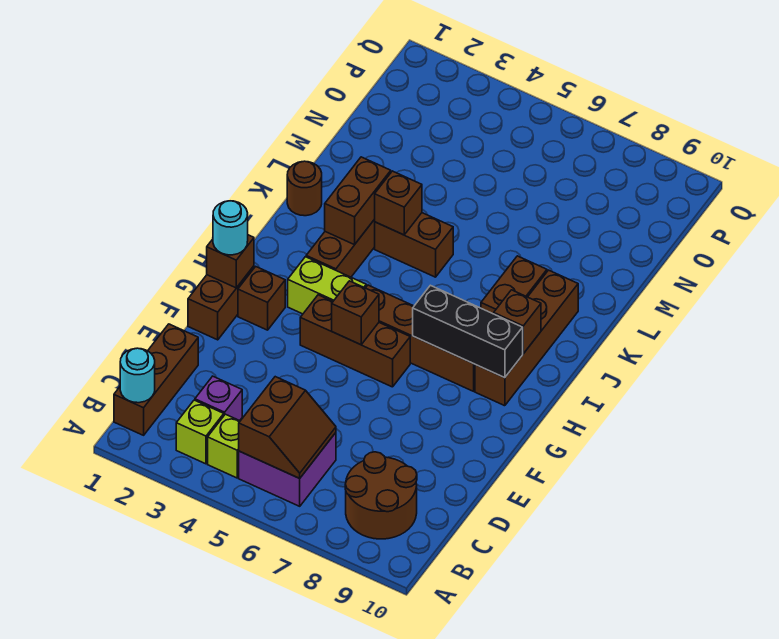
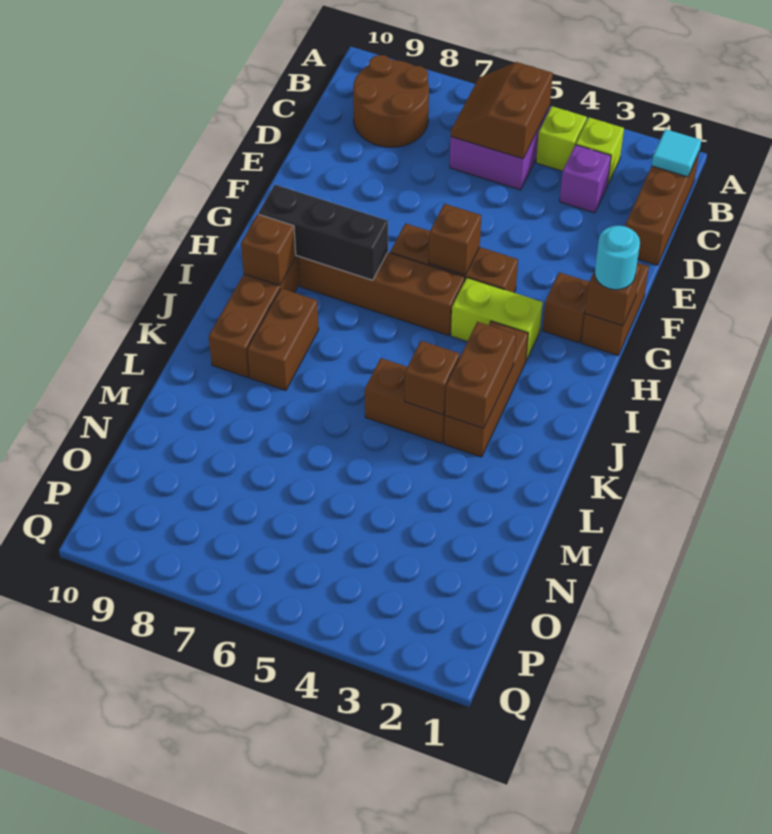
cyan round brick B1 level 2 -> cyan tile B1 level 2
brown round brick K1 level 1 -> none

